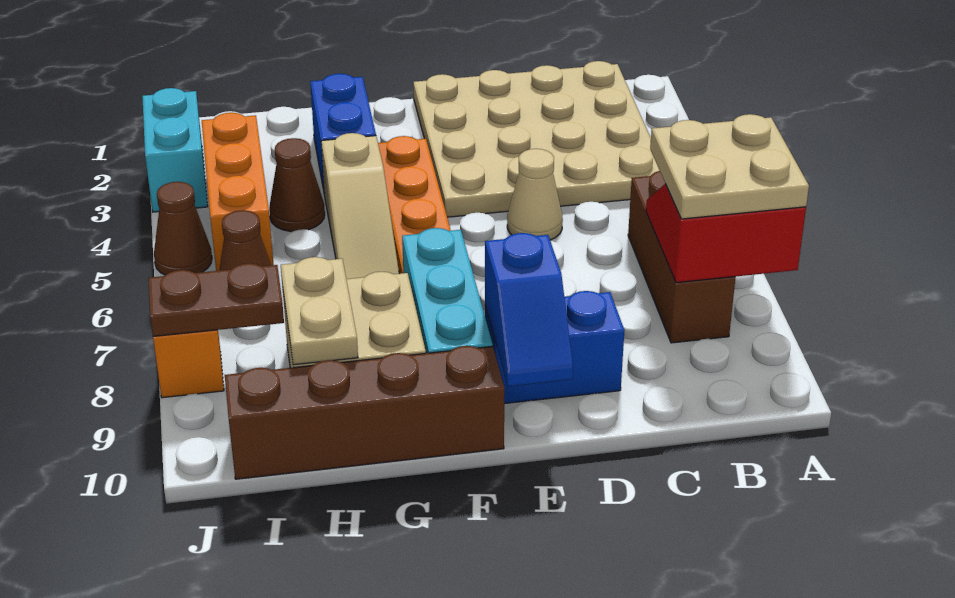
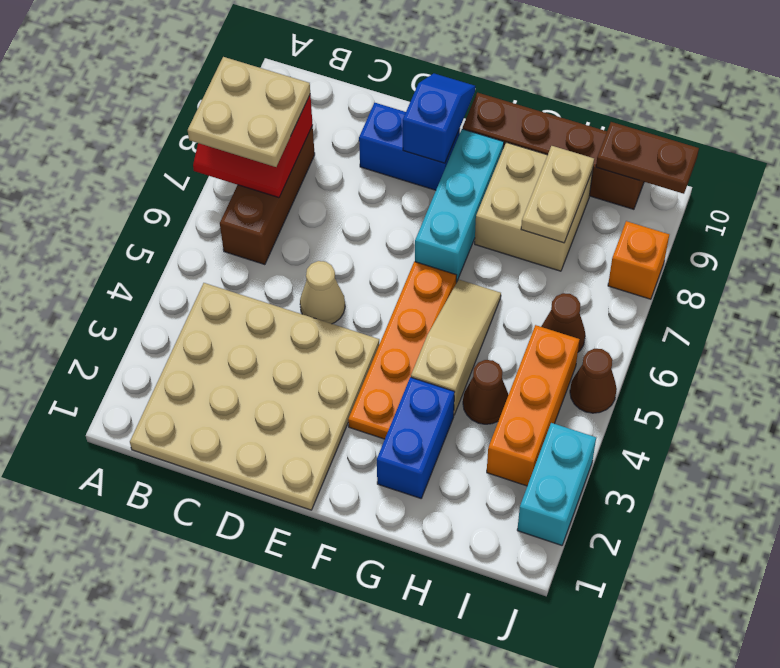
brown plate I8:J8 level 2 -> brown plate I10:J10 level 2

